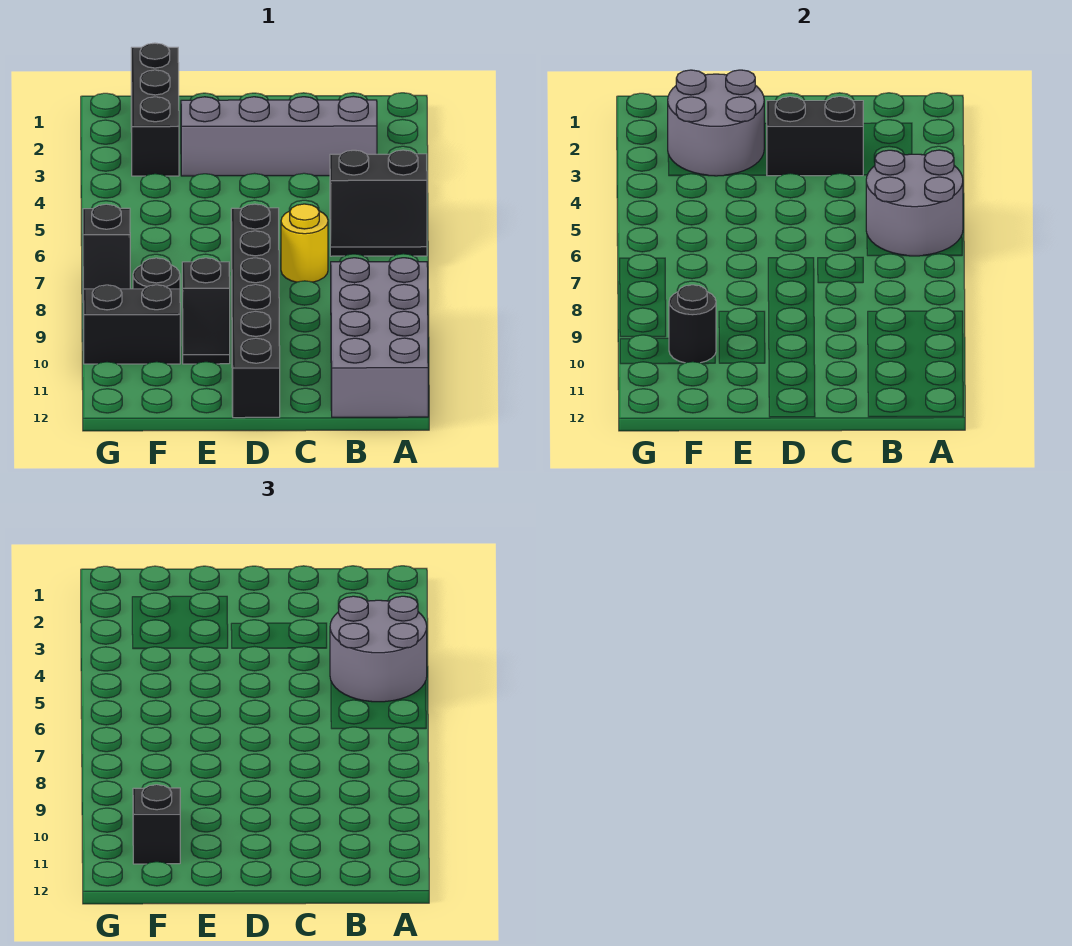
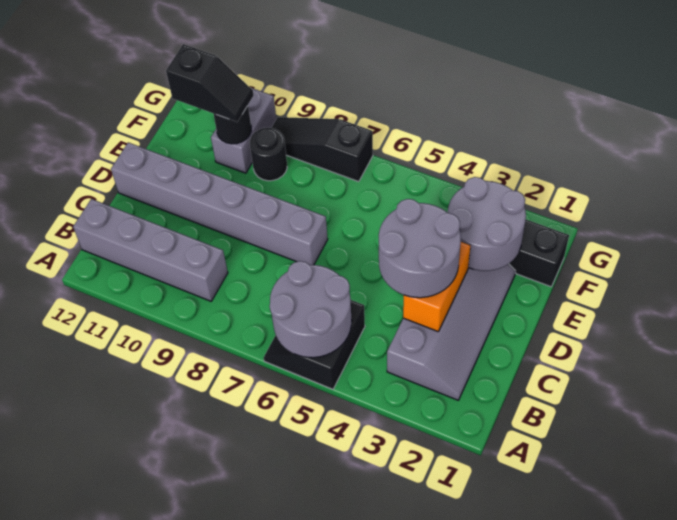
grey round brick A4:B5 level 3 -> grey round brick C3:D4 level 3
grey brick A9:B12 level 1 -> grey brick B9:B12 level 1
black brick C3:D3 level 2 -> orange brick C3:D3 level 2
yellow round brick C7 level 1 -> none
black brick D7:D12 level 1 -> grey brick D7:D12 level 1
black slope E9:E10 level 1 top 9 -> none
black brick F10:G10 level 1 -> grey brick F10:G10 level 1

